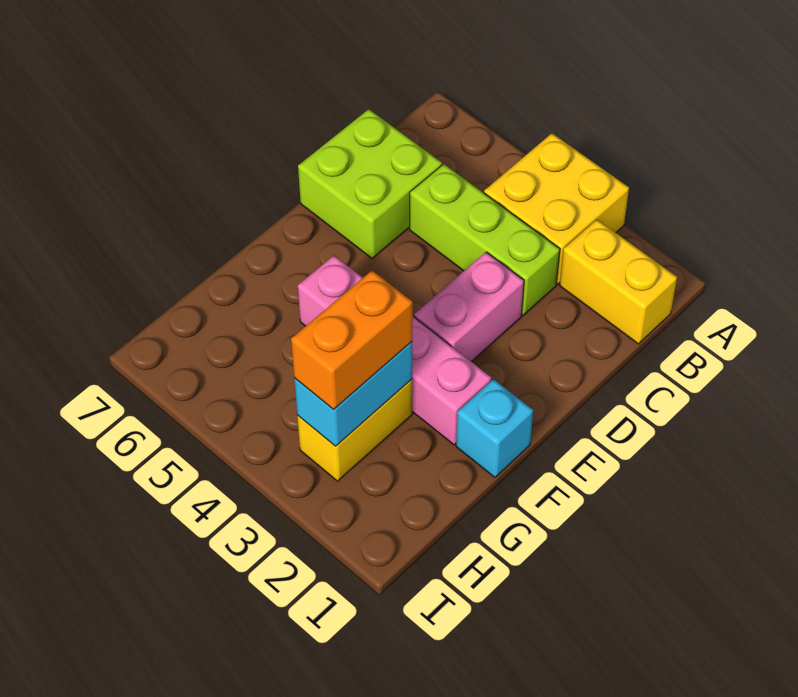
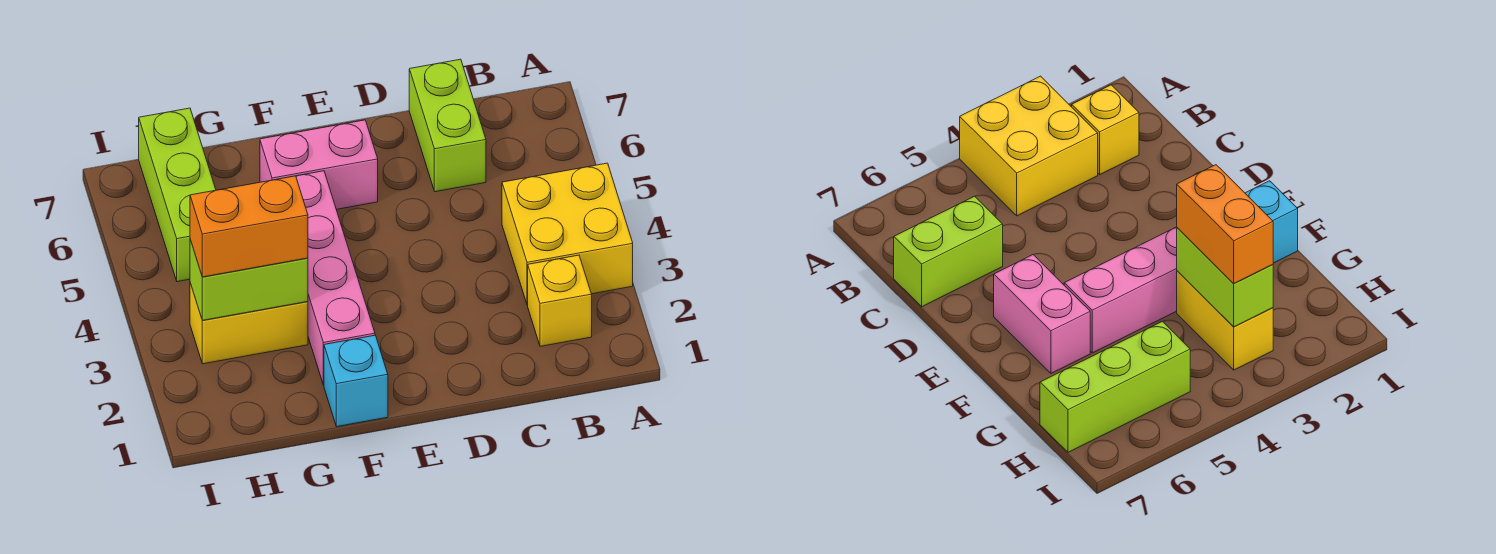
yellow brick B1:B2 level 1 -> yellow brick B2 level 1
lime brick C3:C5 level 1 -> lime brick H5:H7 level 1
lime brick C6:D7 level 1 -> lime brick C6:C7 level 1
pink brick D3:E3 level 1 -> pink brick E6:F6 level 1
cyan brick G3:H3 level 2 -> lime brick G3:H3 level 2

